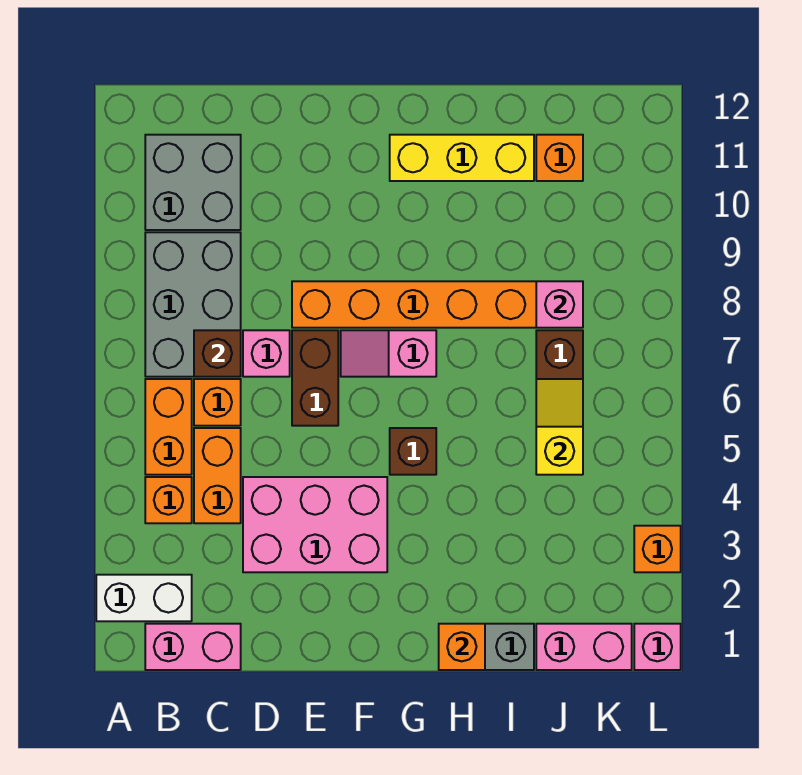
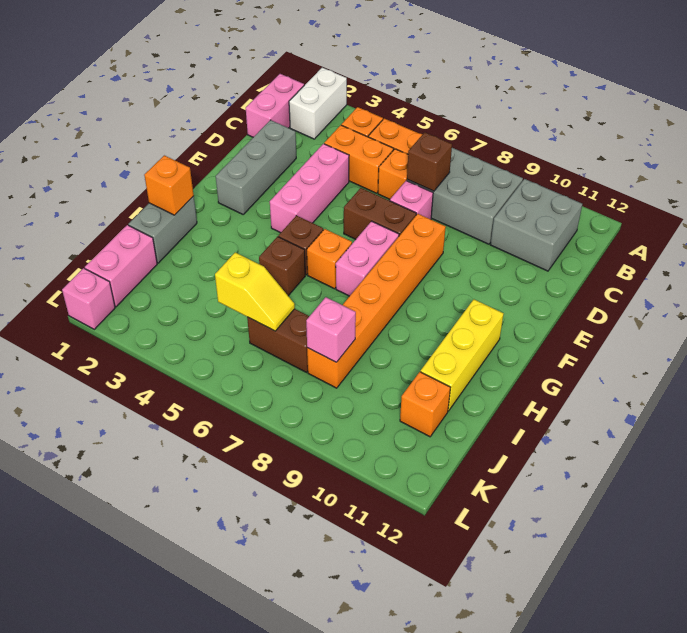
none -> grey brick D2:F2 level 1
pink brick D3:F4 level 1 -> pink brick D4:F4 level 1
pink slope F7:G7 level 1 top G -> pink brick F7:G7 level 1
none -> brown brick H5 level 1
orange brick L3 level 1 -> orange brick G6 level 1

